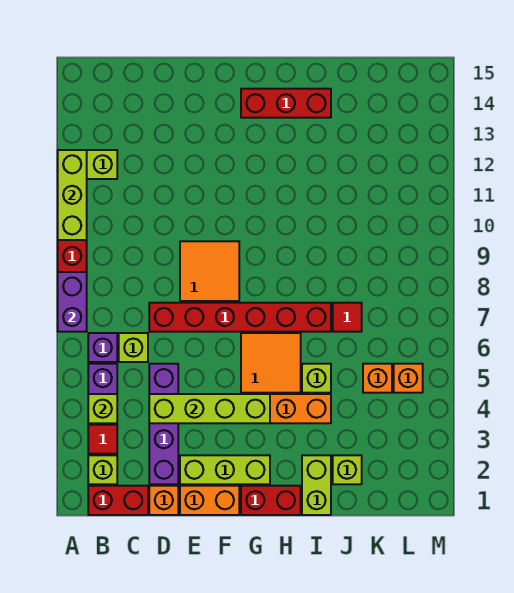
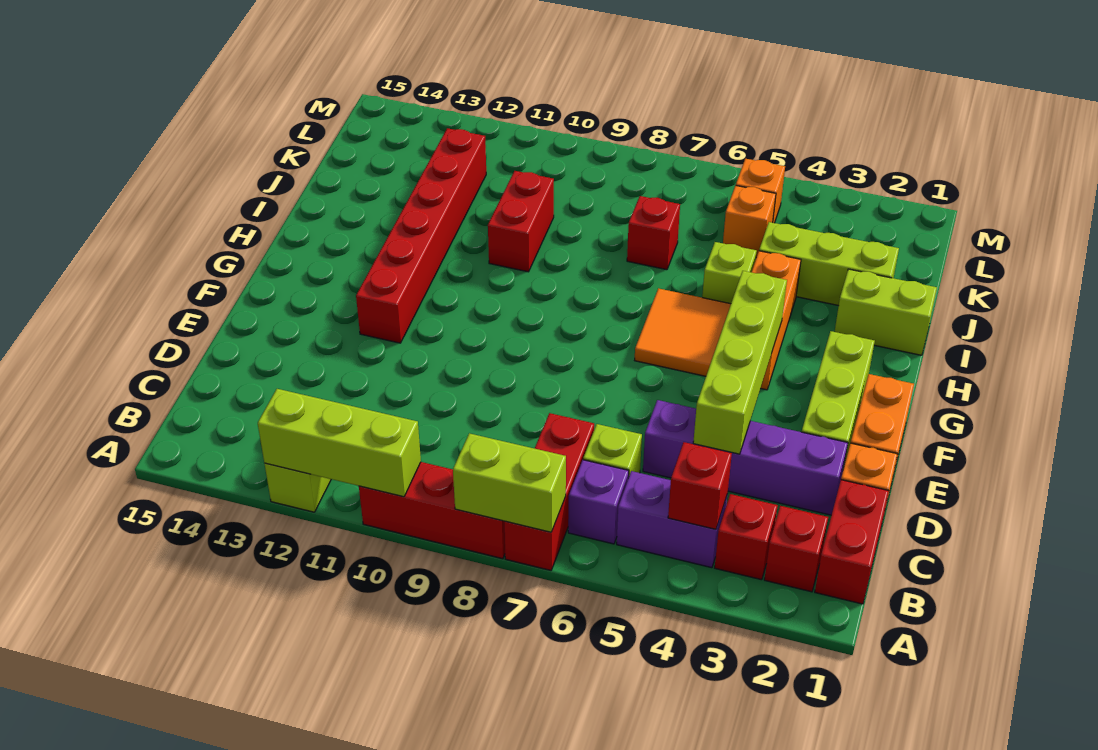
purple brick A7:A8 level 2 -> lime brick A7:A8 level 2
lime brick B2 level 1 -> red brick B2 level 1
red tile B3 level 1 -> red brick B3 level 1
lime brick B4 level 2 -> red brick B4 level 2
red brick D7:I7 level 1 -> red brick F12:K12 level 1
orange tile E8:F9 level 1 -> none
red brick G1:H1 level 1 -> red brick I10:J10 level 1
red brick G14:I14 level 1 -> red brick A7:C7 level 1
lime brick J2 level 1 -> lime brick J2:J4 level 1
red tile J7 level 1 -> red brick J7 level 1

